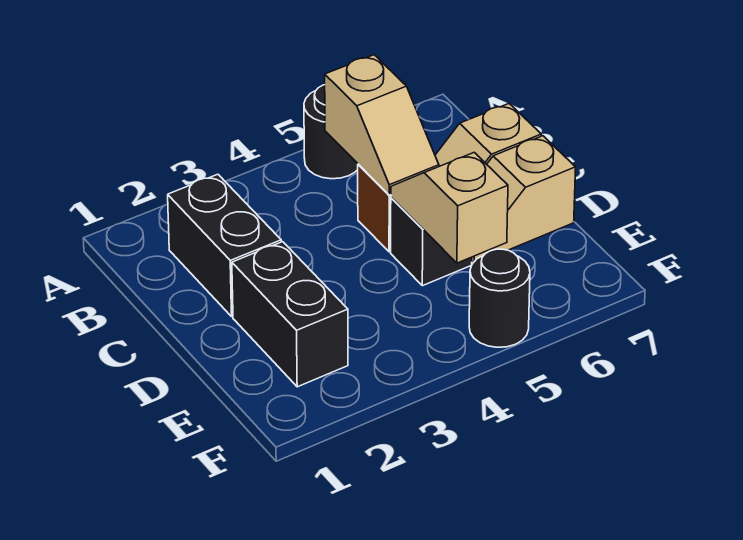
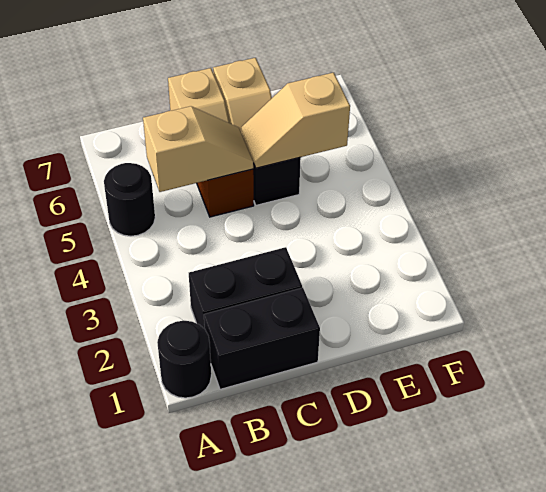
black brick D2:E2 level 1 -> black brick B1:C1 level 1
black round brick F5 level 1 -> black round brick A1 level 1

